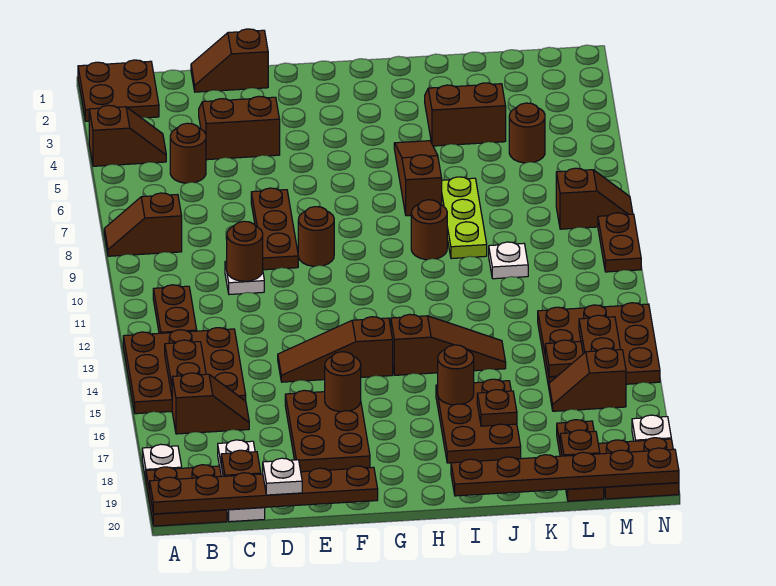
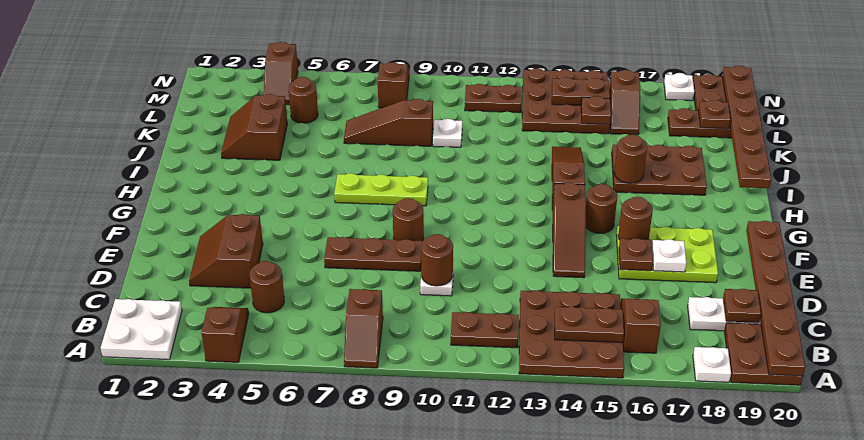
brown plate A1:B2 level 1 -> white plate A1:B2 level 1
brown slope D1:E1 level 1 top E -> brown slope M4:N4 level 1 top N
white plate D20 level 3 -> white plate E17 level 2
brown plate E16:F18 level 1 -> lime plate E16:F18 level 1
brown slope I5:I7 level 1 top 7 -> brown slope K7:K9 level 1 top 9
brown round brick I9 level 1 -> brown round brick G15 level 1
lime plate J7:J9 level 1 -> lime plate H7:H9 level 1
brown plate J17 level 2 -> brown plate E16 level 2
brown plate N9:N10 level 1 -> brown plate M11:M12 level 1

